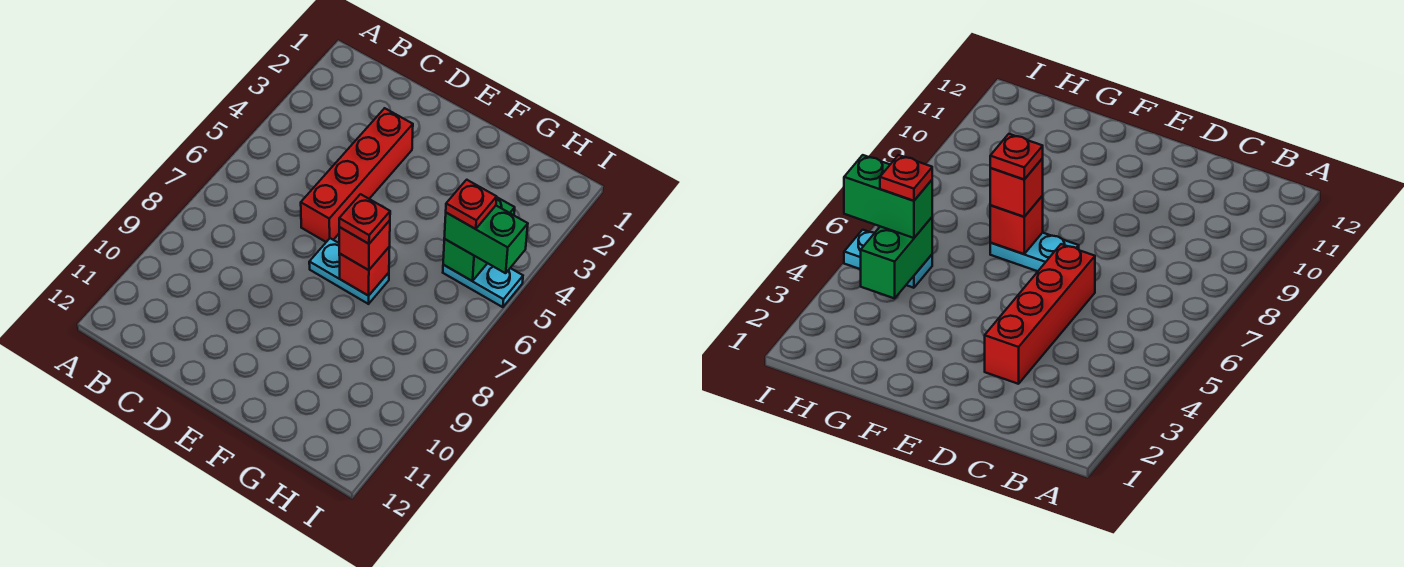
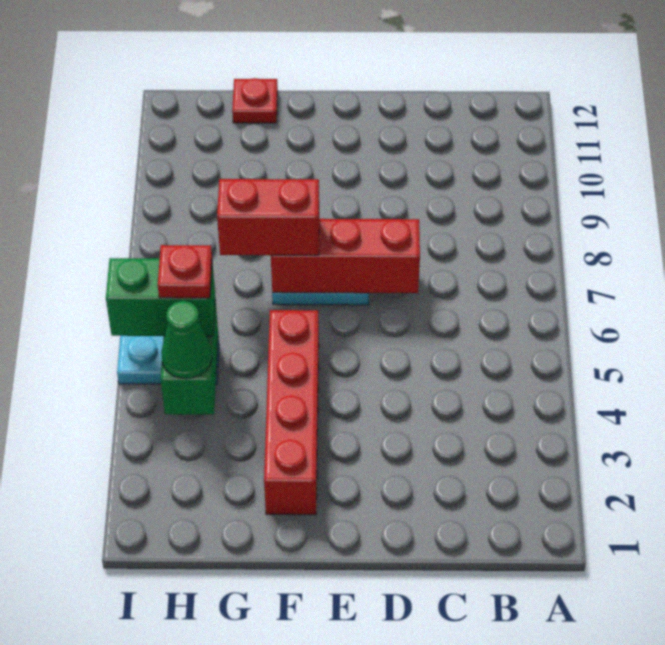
red brick D3:D6 level 1 -> red brick F2:F5 level 1
red brick F7 level 2 -> red brick D7:F7 level 2
red brick F7 level 3 -> red brick F7:G7 level 3
red plate F7 level 4 -> red plate G12 level 1
none -> green cone H4 level 3

